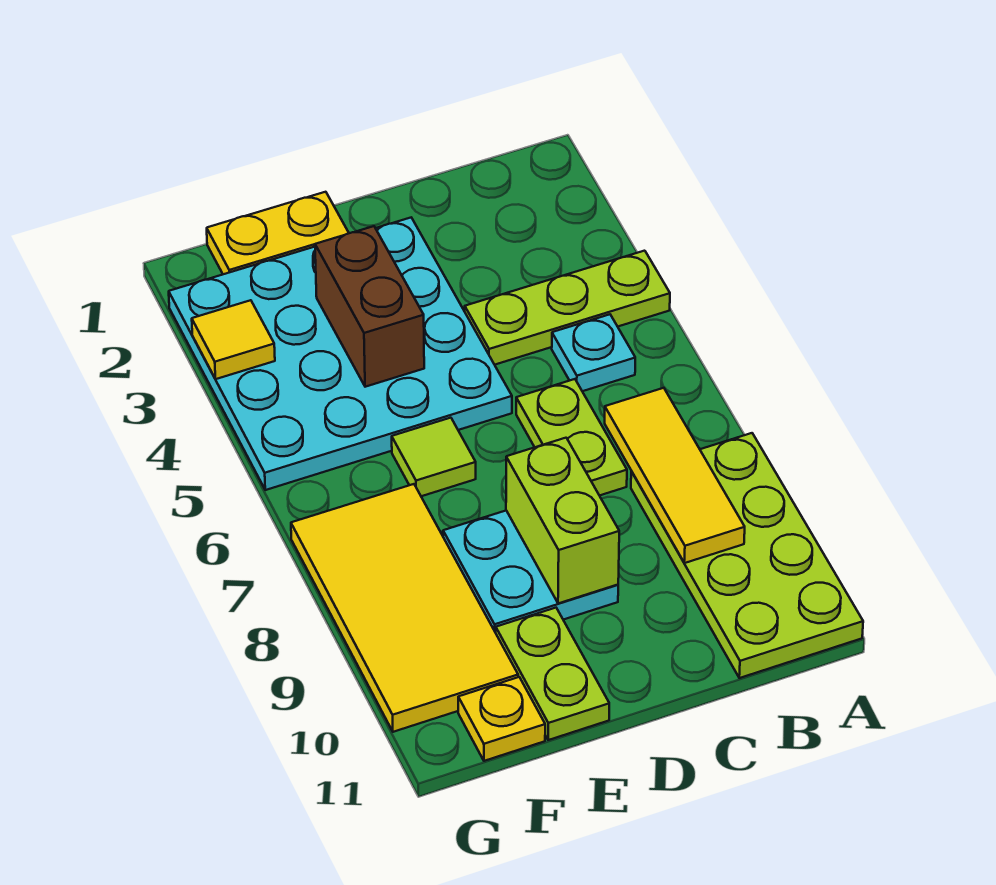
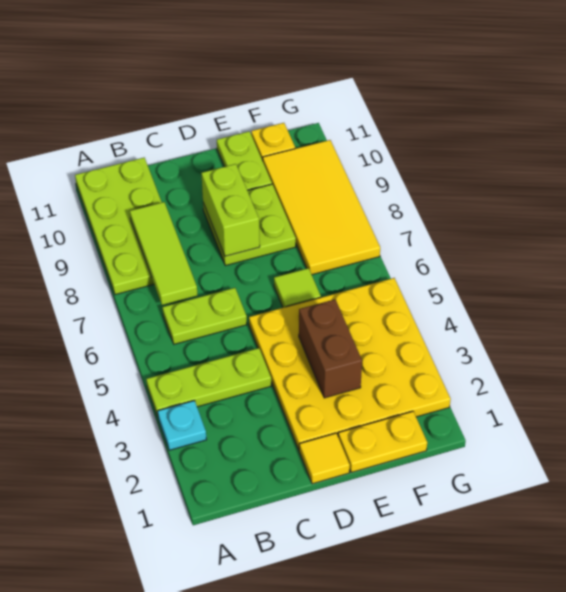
cyan plate B5 level 1 -> cyan plate A3 level 1
yellow tile B7:B9 level 2 -> lime tile B7:B9 level 2
lime plate C6:C7 level 1 -> lime plate B6:C6 level 1
cyan plate D2:G5 level 1 -> yellow plate D2:G5 level 1
cyan plate D8:E9 level 1 -> lime plate D8:E9 level 1
yellow tile G3 level 2 -> yellow tile D1 level 1

